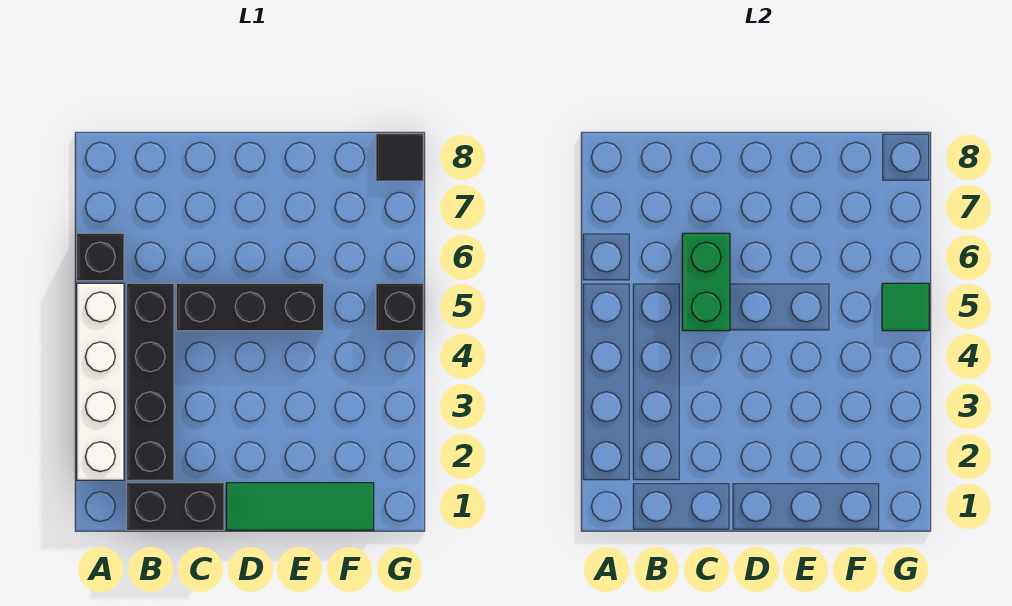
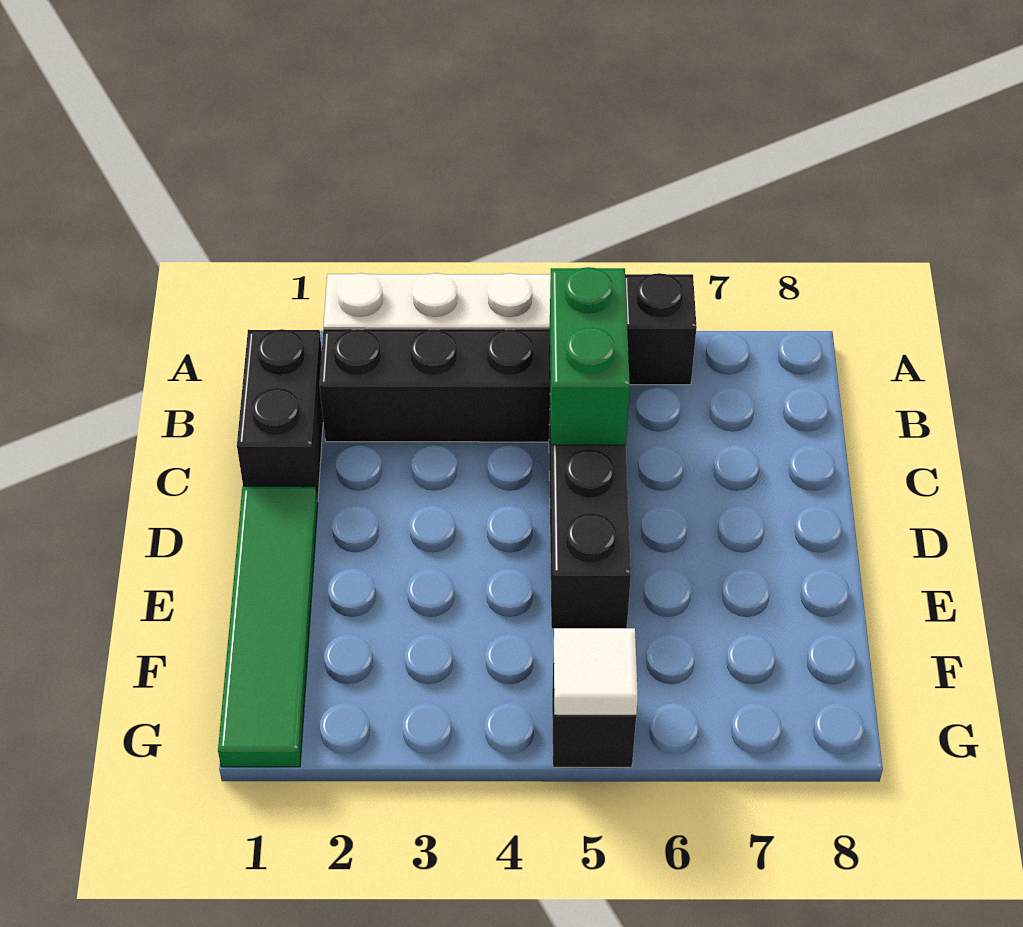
green brick C5:C6 level 2 -> green brick B5:C5 level 2
green tile D1:F1 level 1 -> green tile D1:G1 level 1
green tile G5 level 2 -> white tile G5 level 2
black tile G8 level 1 -> none

